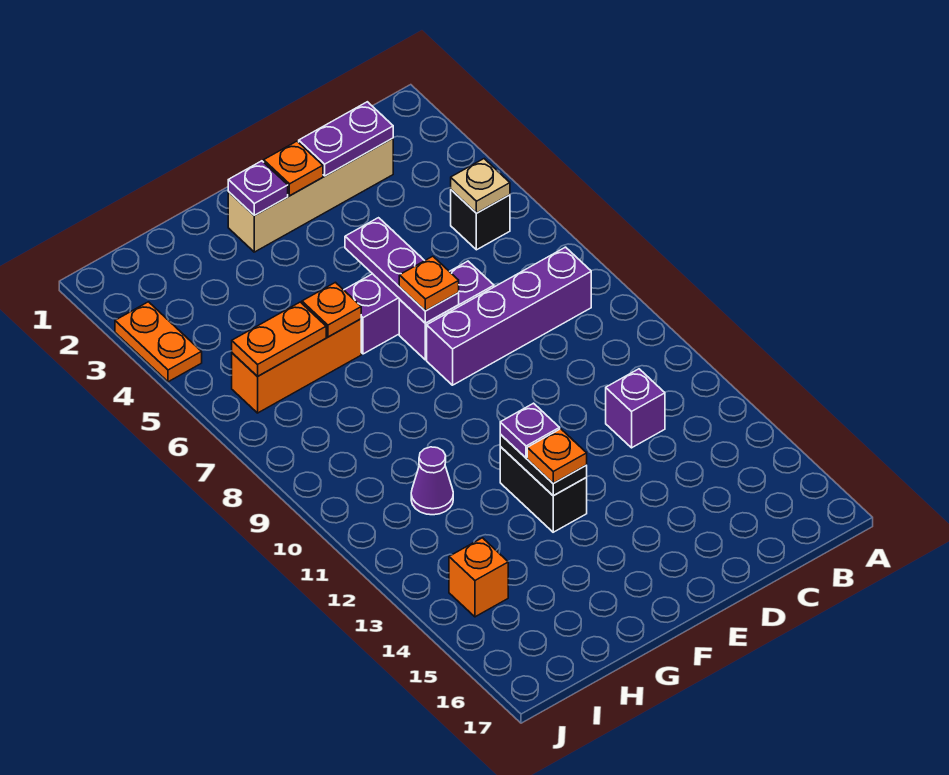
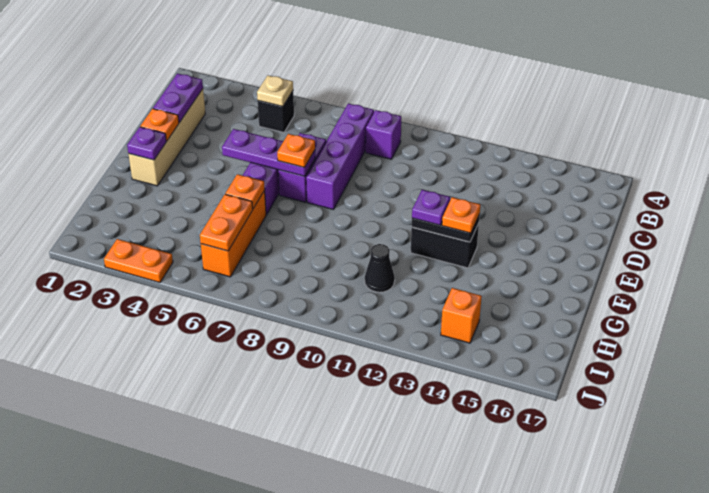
purple brick C12 level 1 -> purple brick B9 level 1
purple cone H11 level 1 -> black cone H11 level 1

